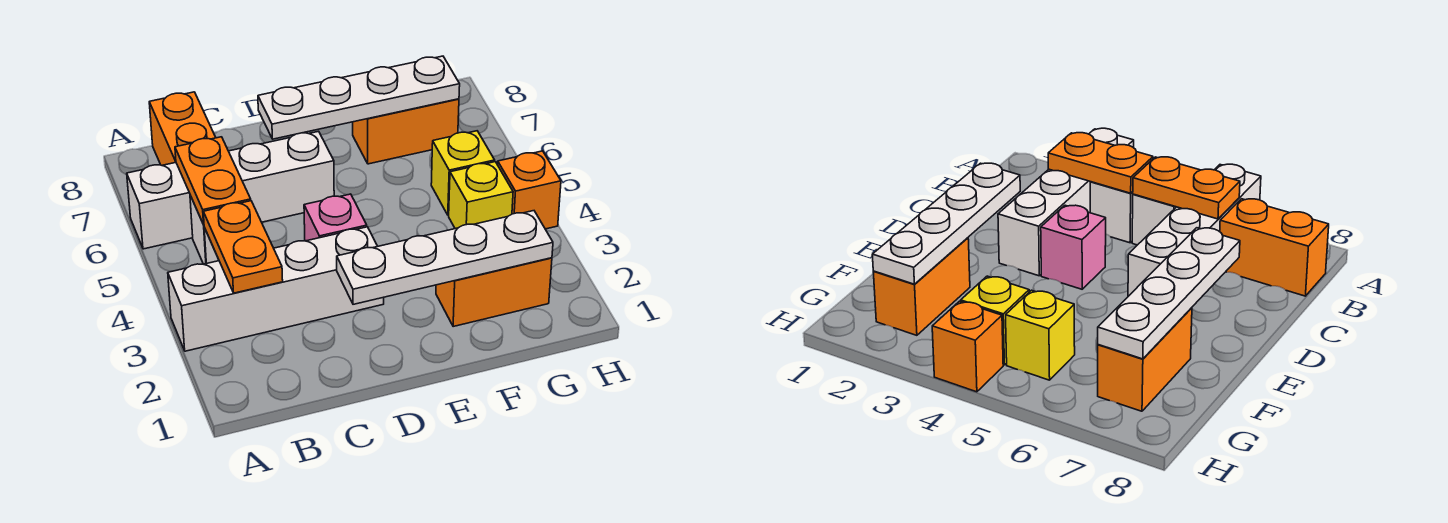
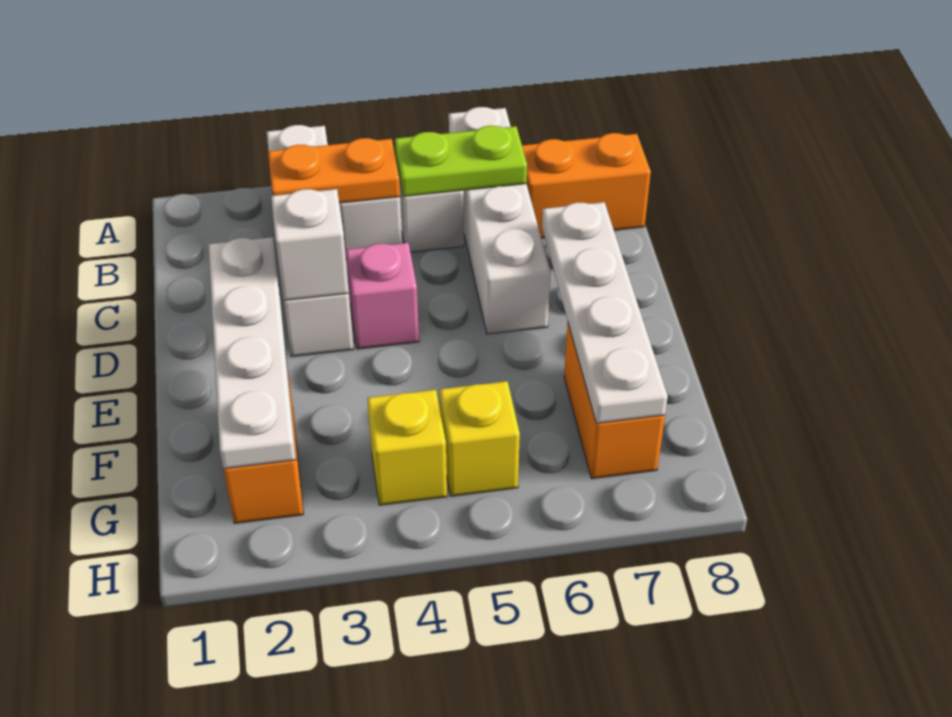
orange plate B5:B6 level 2 -> lime plate B5:B6 level 2
none -> white brick D3 level 2
orange brick H4 level 1 -> none

